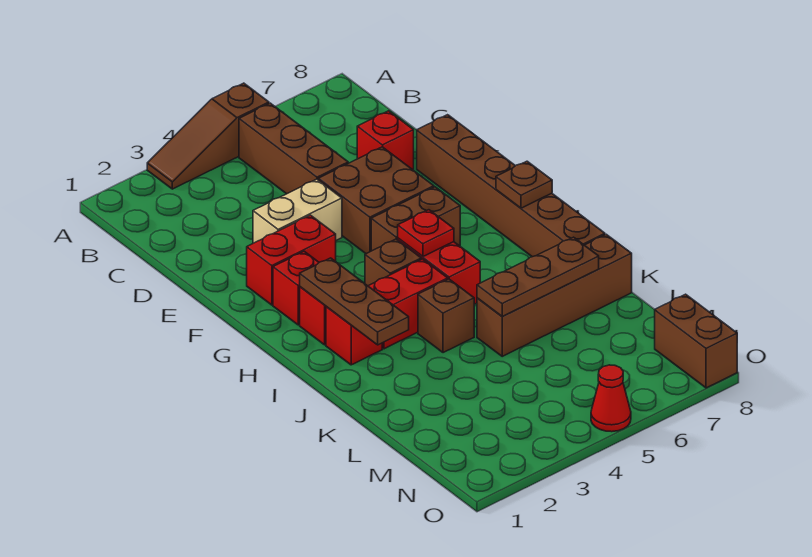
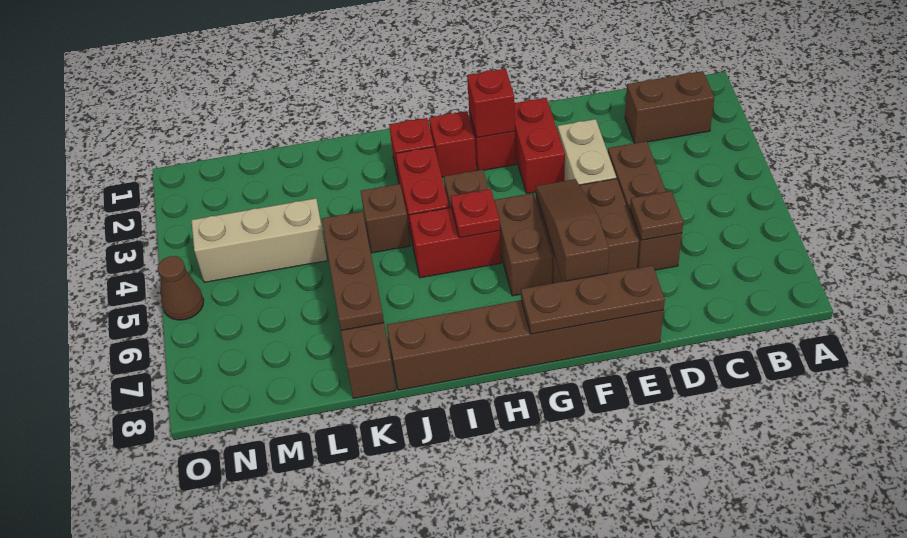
brown slope A3:A5 level 1 top 5 -> brown slope F5:F7 level 2 top 7
brown brick B5:D5 level 1 -> brown brick D4:D6 level 1
red brick D7 level 1 -> red brick G2 level 2
brown plate H2:J2 level 2 -> brown plate E8:G8 level 2
brown plate H8 level 2 -> brown plate D6 level 2
none -> tan brick L4:N4 level 1
brown brick N8:O8 level 1 -> brown brick B2:C2 level 1
red cone O5 level 1 -> brown cone O5 level 1

